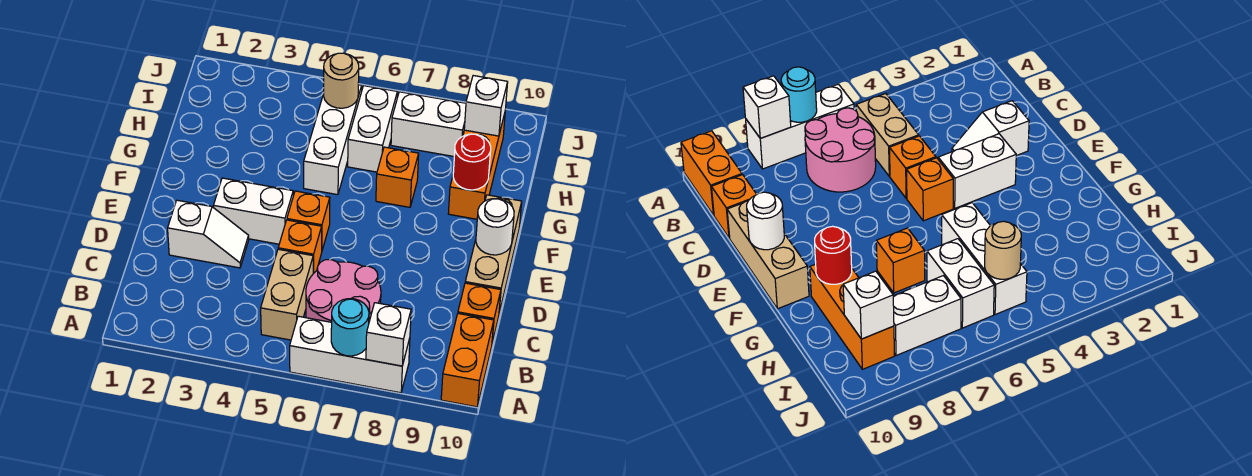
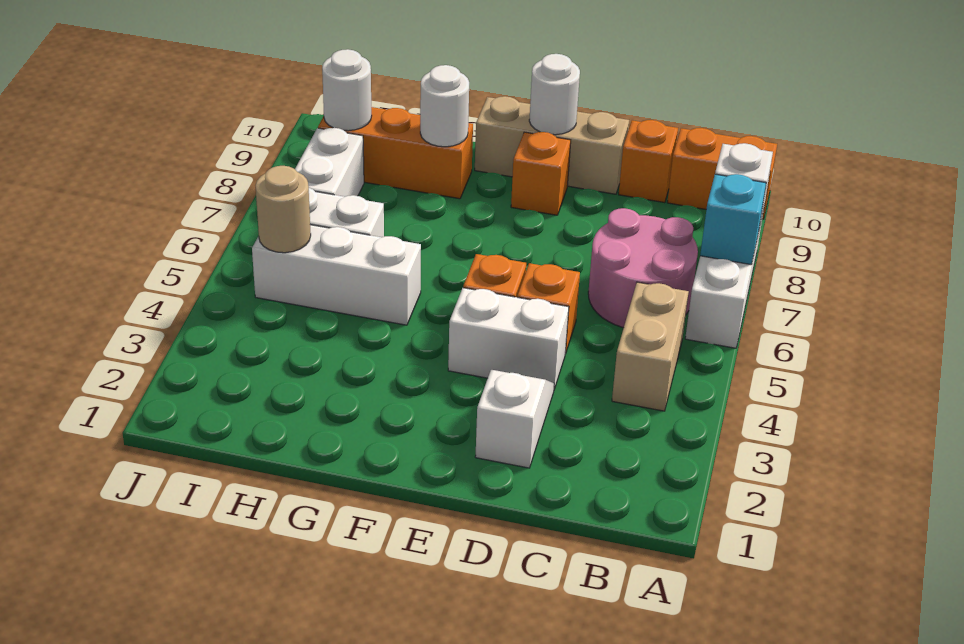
cyan round brick A7 level 2 -> cyan brick A7 level 2
tan brick B5:C5 level 1 -> tan brick B4:B5 level 1
white brick E3:E4 level 1 -> white brick D4:E4 level 1
orange brick G7 level 1 -> orange brick E9 level 1
red round brick G9 level 2 -> white round brick G9 level 2
white brick I9 level 2 -> white round brick I9 level 2

